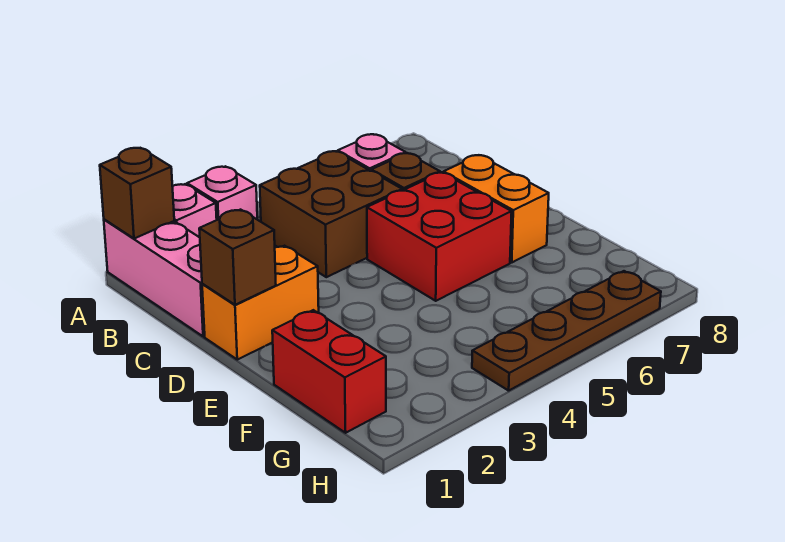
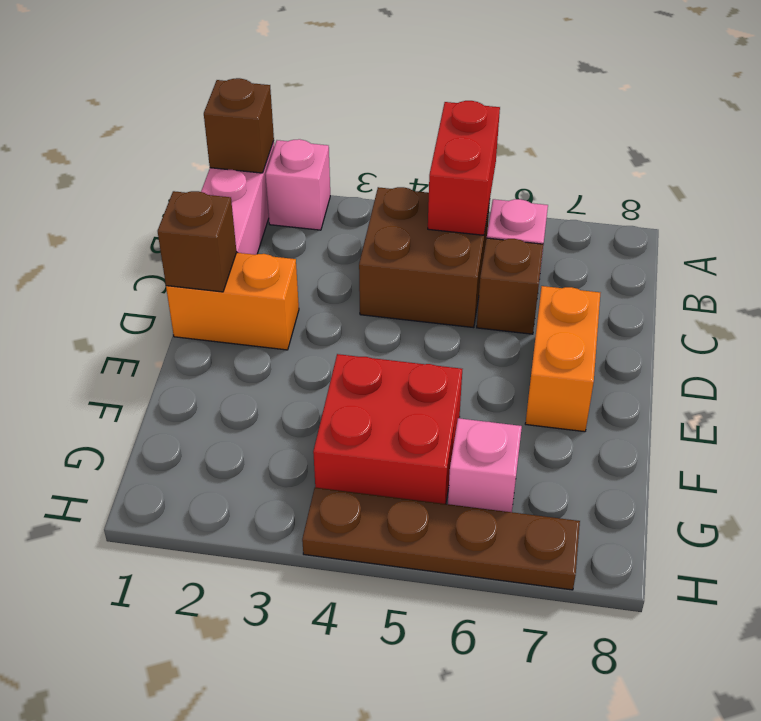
pink brick A3 level 1 -> pink brick G6 level 1
red brick D5:E6 level 1 -> red brick F4:G5 level 1
red brick F1:G1 level 1 -> red brick A5:B5 level 2

